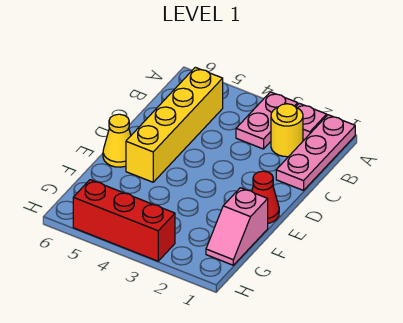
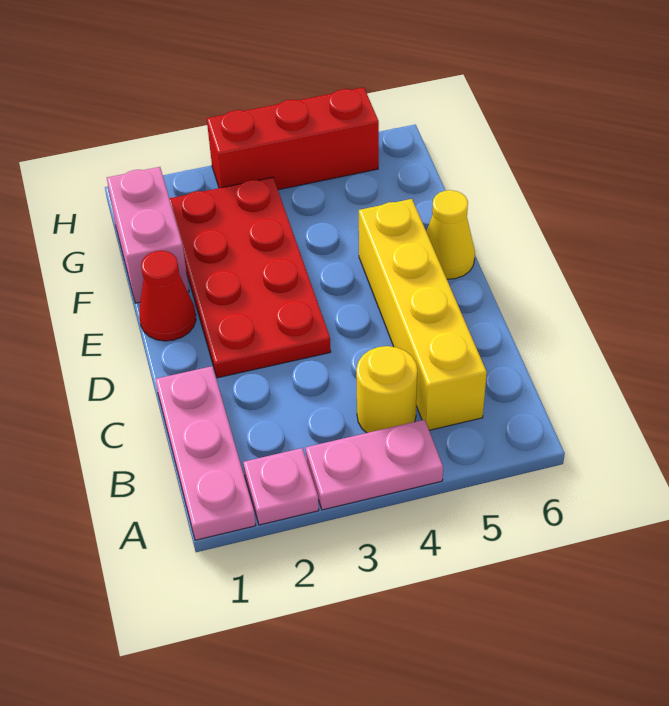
pink plate A3:B3 level 1 -> pink plate A3:A4 level 1
yellow round brick B2 level 1 -> yellow round brick B4 level 1
none -> red plate D2:G3 level 1
pink slope F1:G1 level 1 top F -> pink brick F1:G1 level 1

